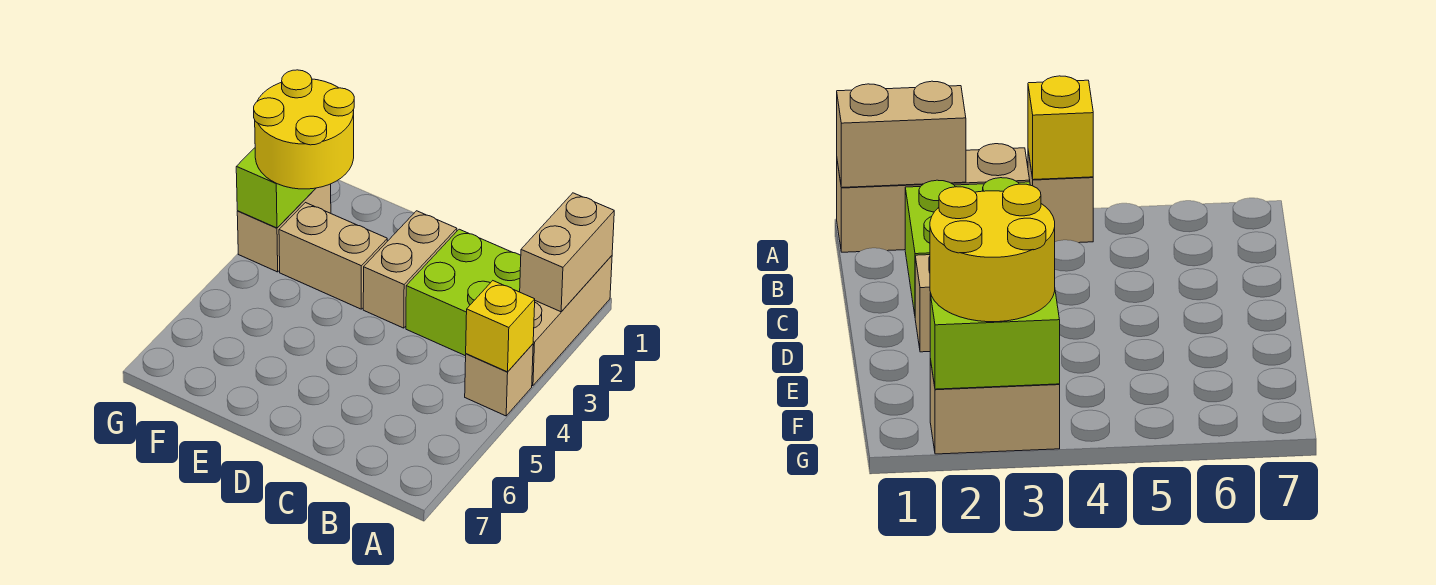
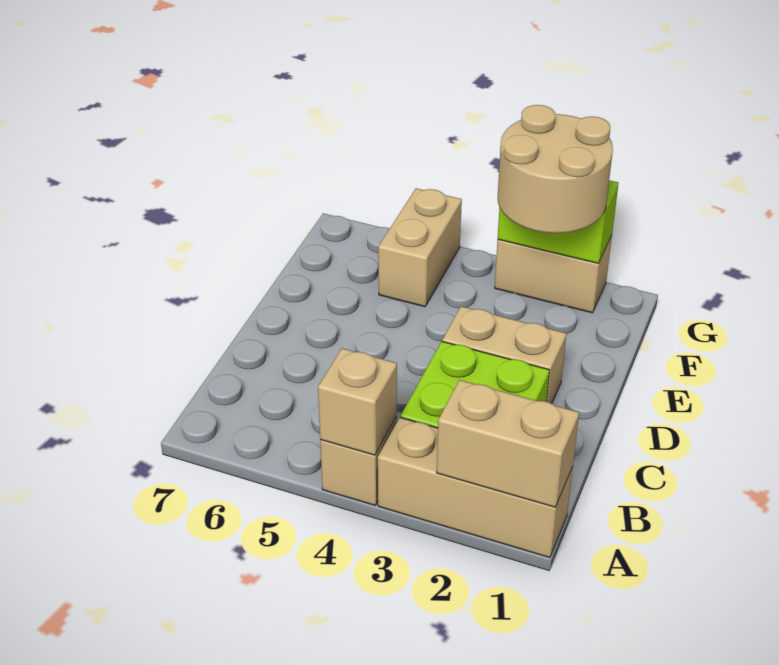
yellow brick A4 level 2 -> tan brick A4 level 2
tan brick E3:F3 level 1 -> tan brick F5:G5 level 1
yellow round brick F2:G3 level 3 -> tan round brick F2:G3 level 3

